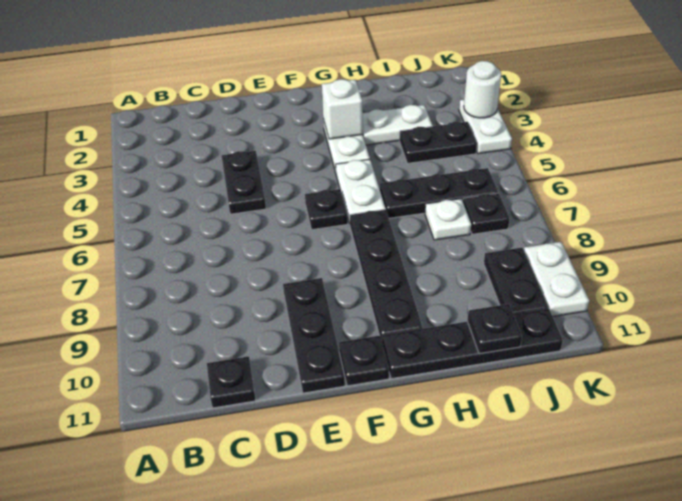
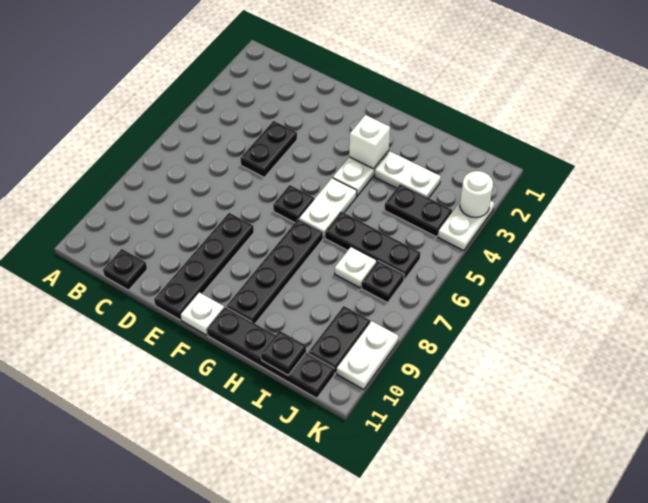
black plate E9:E11 level 1 -> black plate E8:E11 level 1
black plate F11 level 1 -> white plate F11 level 1

